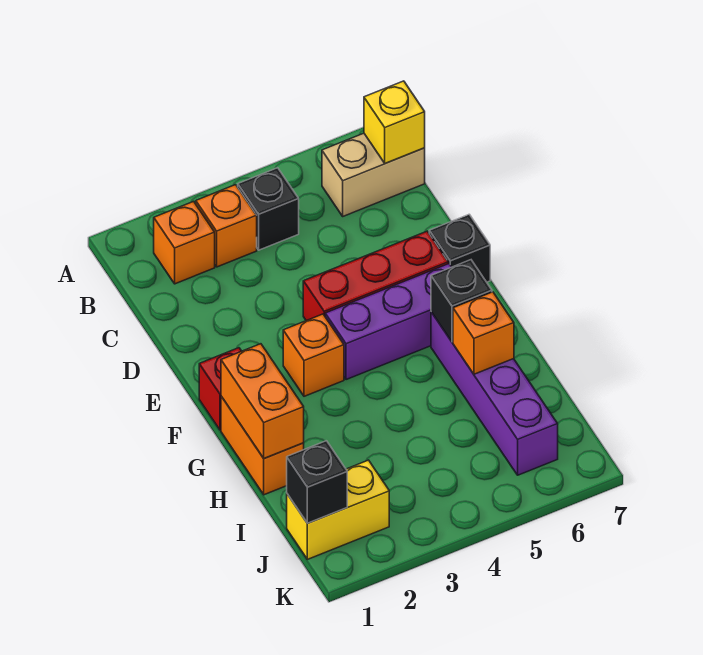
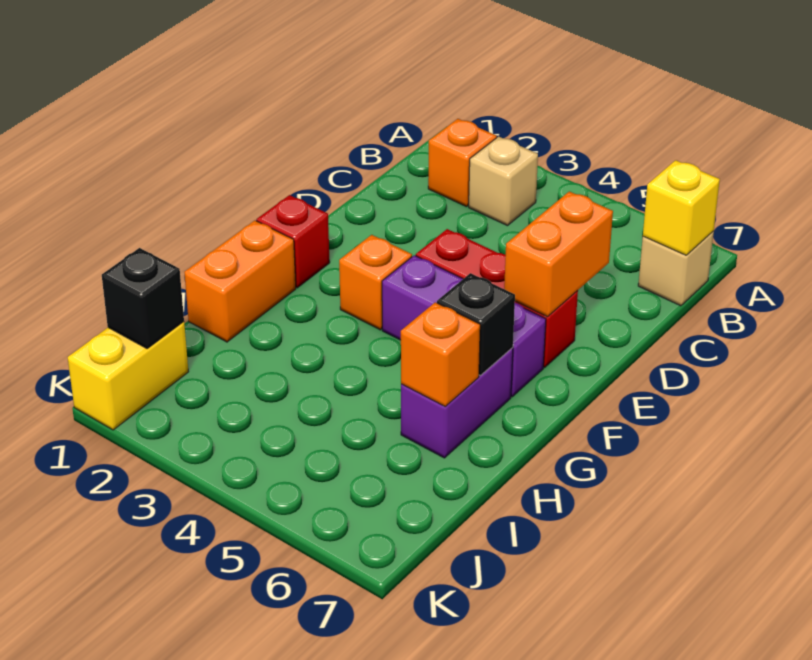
orange brick B3 level 1 -> tan brick B3 level 1
black brick B4 level 1 -> none
tan brick B6:B7 level 1 -> tan brick B7 level 1
black brick E7 level 1 -> none
orange brick G1:H1 level 2 -> orange brick D6:E6 level 2
purple brick G6:J6 level 1 -> purple brick G6:H6 level 1
yellow brick J1:J2 level 1 -> yellow brick J1:K1 level 1

